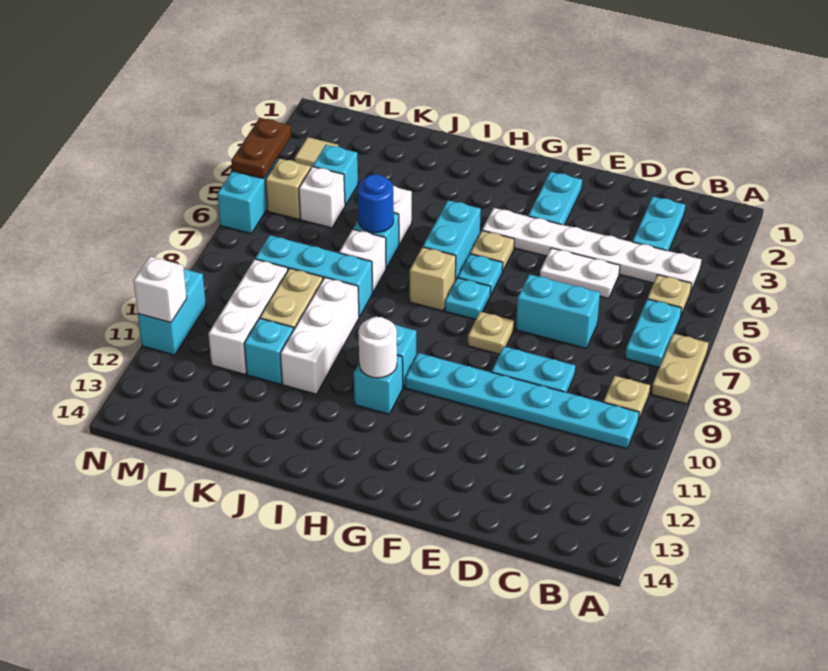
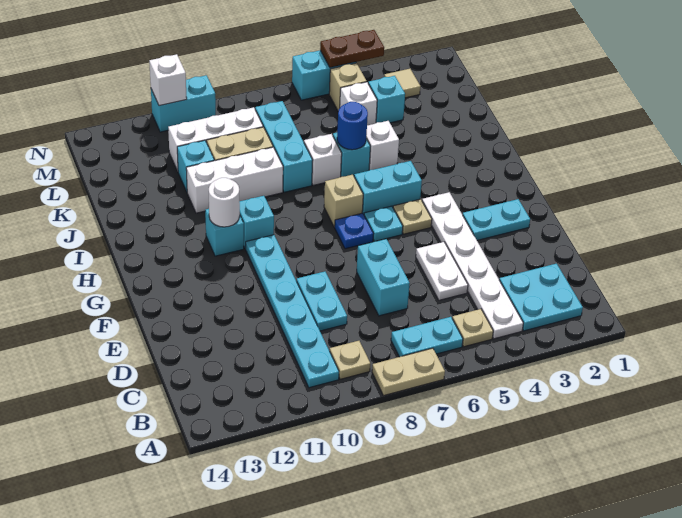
cyan plate C2:C3 level 1 -> cyan plate B2:C3 level 1
tan plate F8 level 1 -> none
cyan plate G7 level 1 -> blue plate G7 level 1

